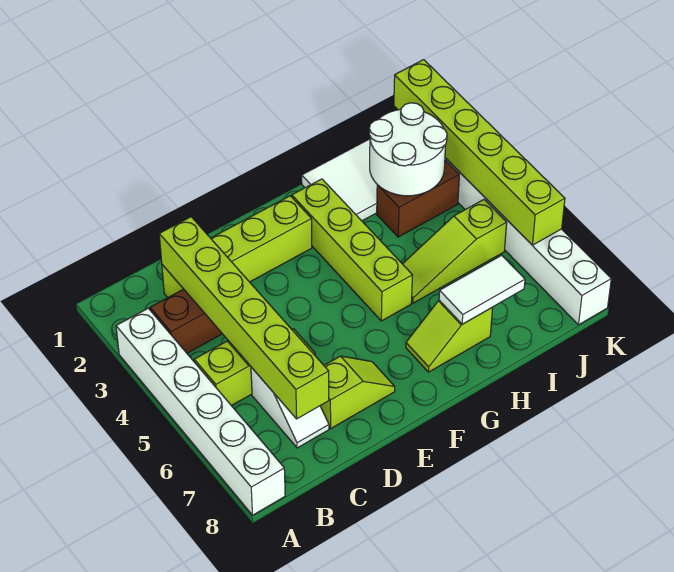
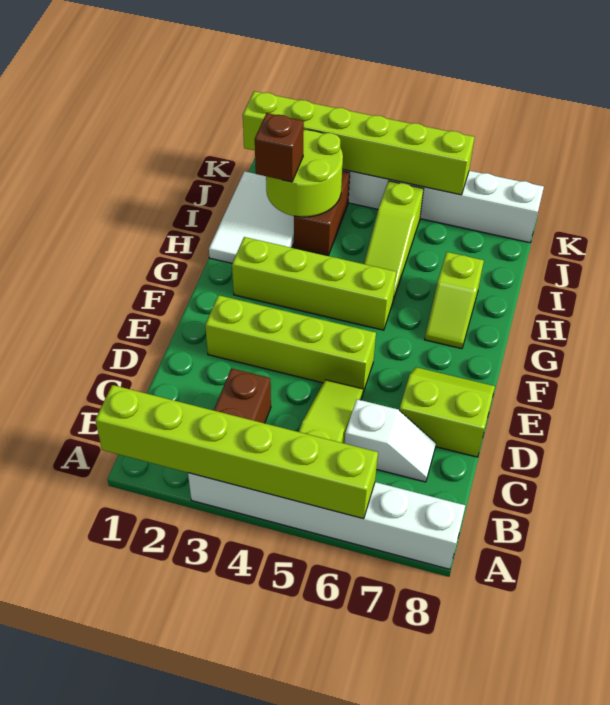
lime brick C2:F2 level 1 -> lime brick E2:E5 level 1
lime brick C2:C7 level 2 -> lime brick A1:A6 level 2
lime slope D7:E7 level 1 top D -> lime slope D7:E8 level 1 top D
white tile H7:I7 level 2 -> none
white round brick I2:J3 level 2 -> lime round brick I2:J3 level 2
none -> brown brick I2 level 3

